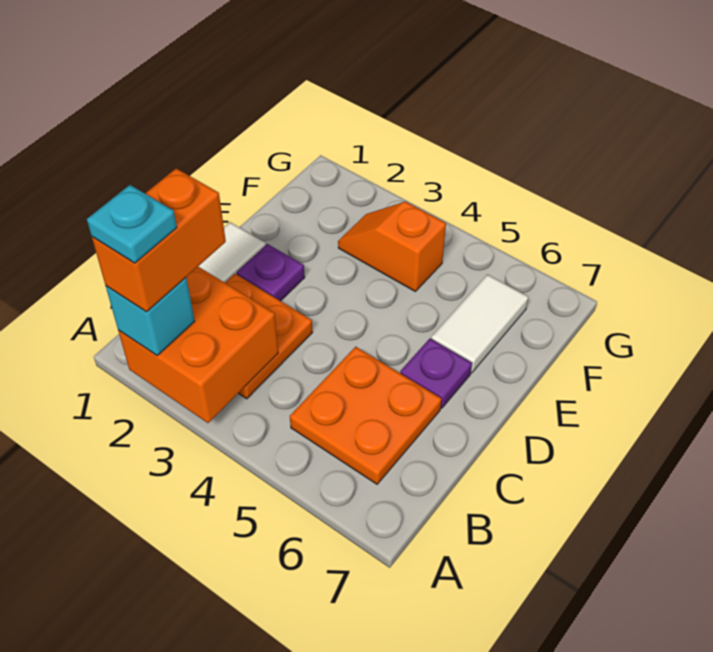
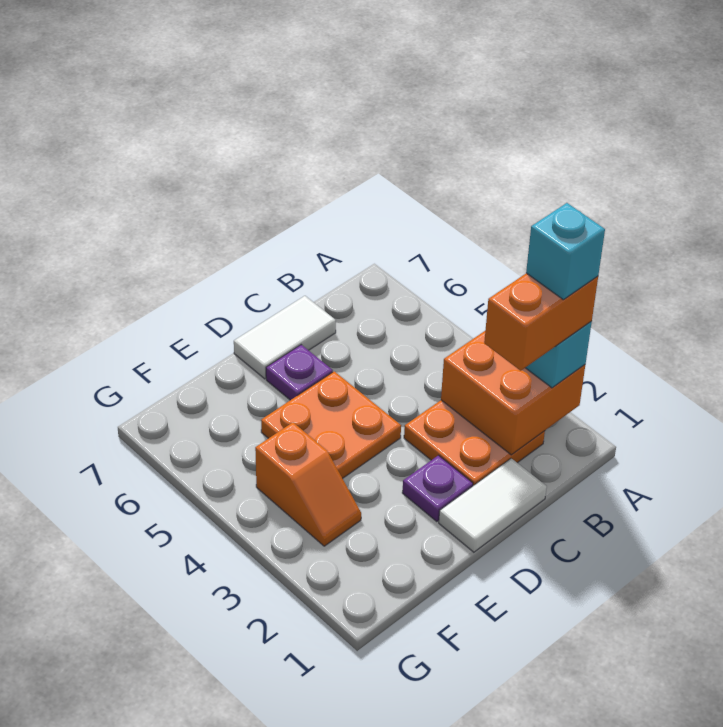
cyan plate A2 level 5 -> cyan brick A2 level 5
orange plate B5:C6 level 1 -> orange plate D4:E5 level 1
white tile E6:F6 level 1 -> white tile C7:D7 level 1

